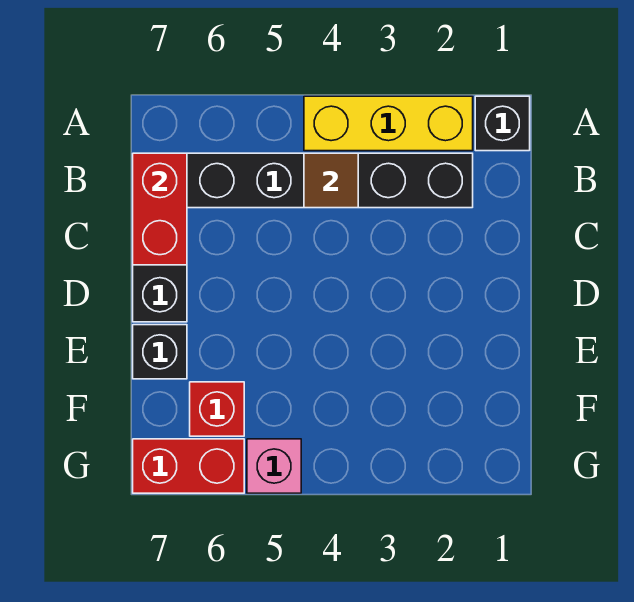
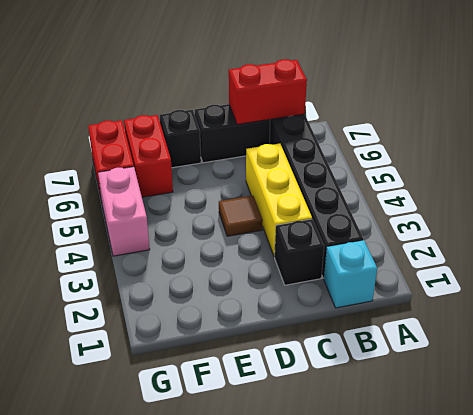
black brick A1 level 1 -> black brick C2 level 1
yellow brick A2:A4 level 1 -> yellow brick C3:C5 level 1
none -> cyan brick B1 level 1
brown tile B4 level 2 -> brown tile D4 level 1
red brick F6 level 1 -> red brick F6:F7 level 1
pink brick G5 level 1 -> pink brick G4:G5 level 1

